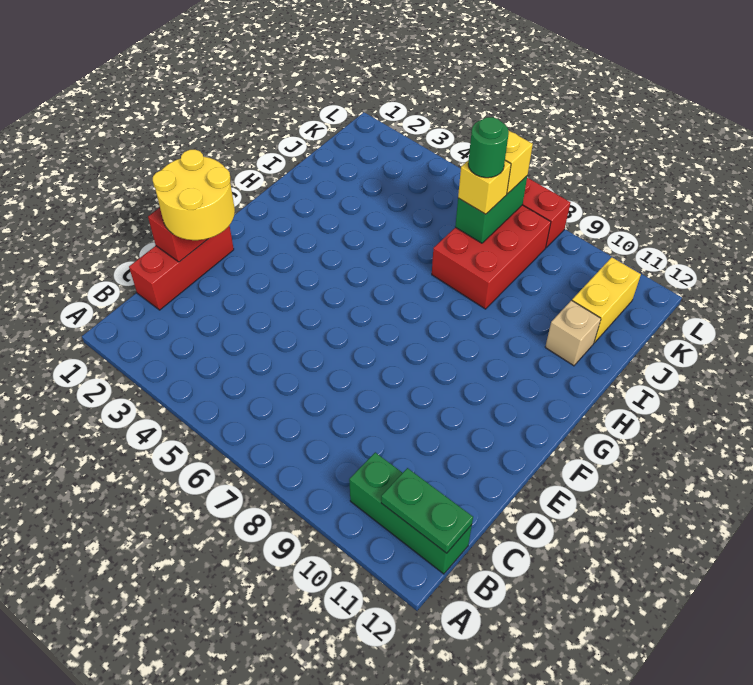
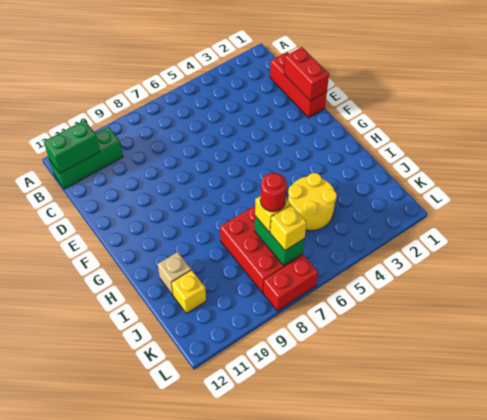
green plate B11:B12 level 2 -> green brick B11:B12 level 2
yellow round brick D1:E2 level 3 -> yellow round brick I4:J5 level 1
green round brick J7 level 4 -> red round brick J7 level 4
yellow brick J11:K11 level 1 -> yellow brick J11 level 1

